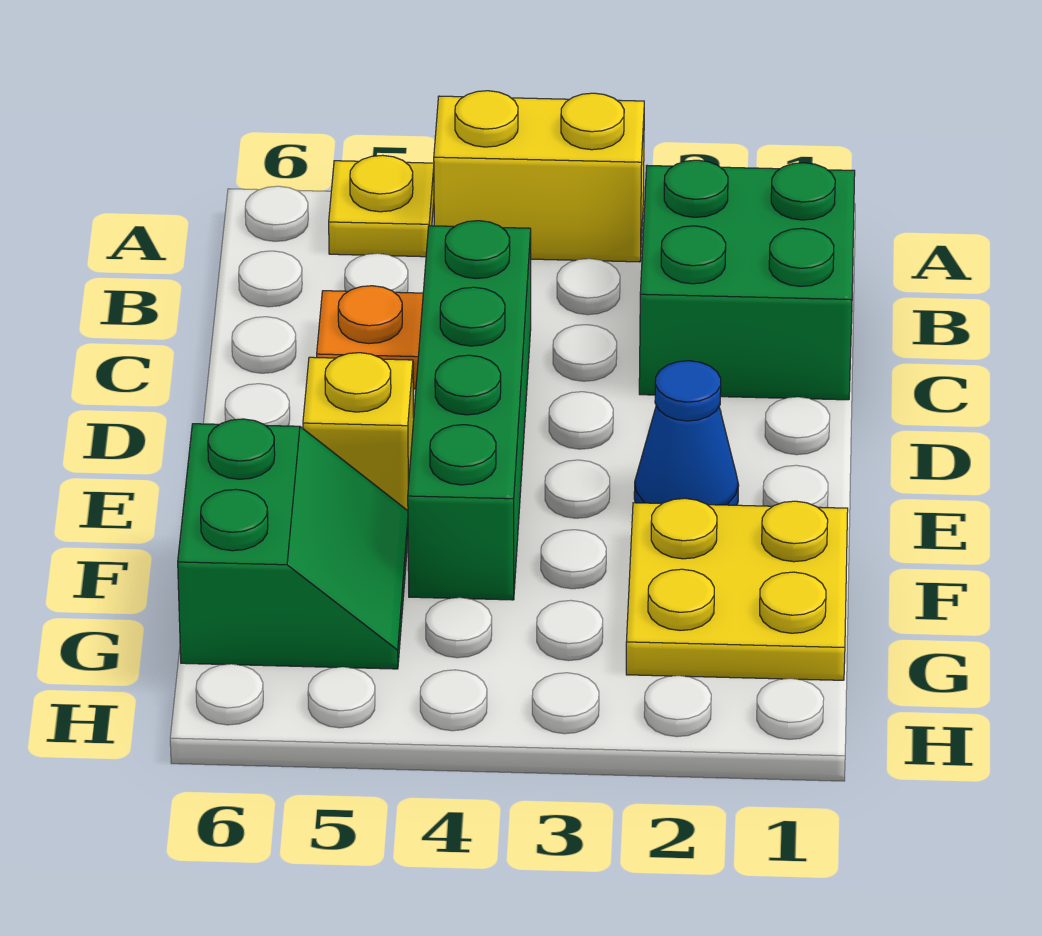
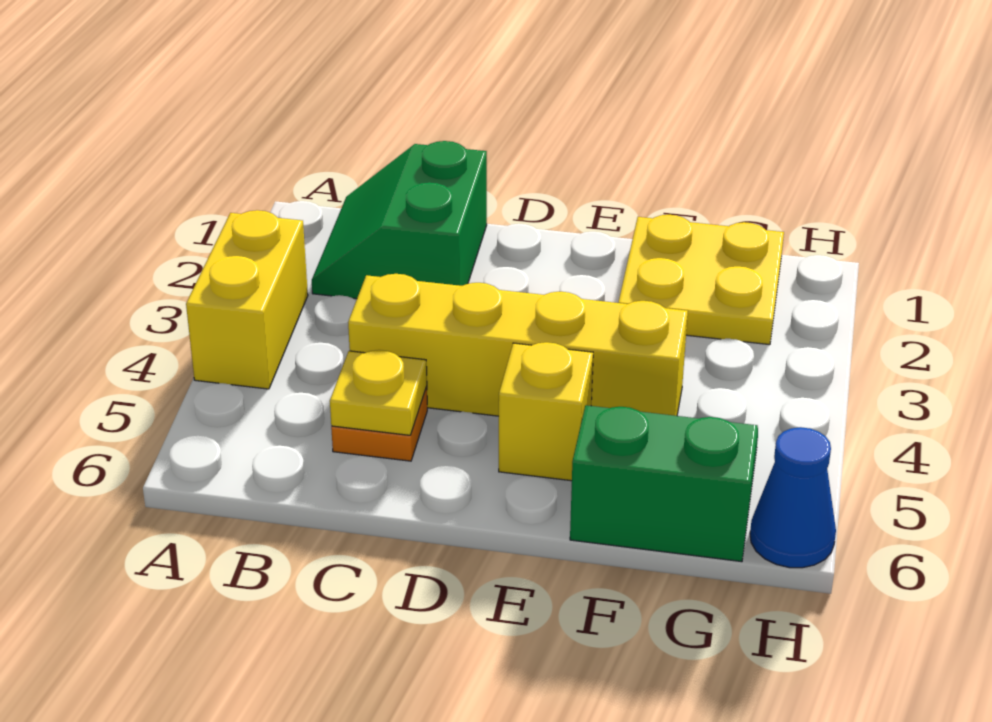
yellow plate A5 level 1 -> yellow plate C5 level 2
green brick B1:C2 level 1 -> green slope B1:C2 level 1 top C
green brick C4:F4 level 1 -> yellow brick C4:F4 level 1
blue cone E2 level 1 -> blue cone H6 level 1

